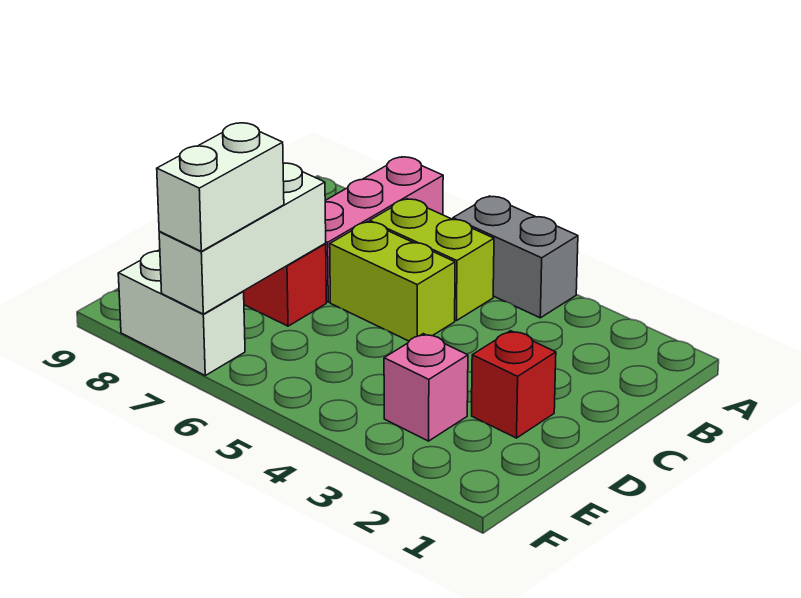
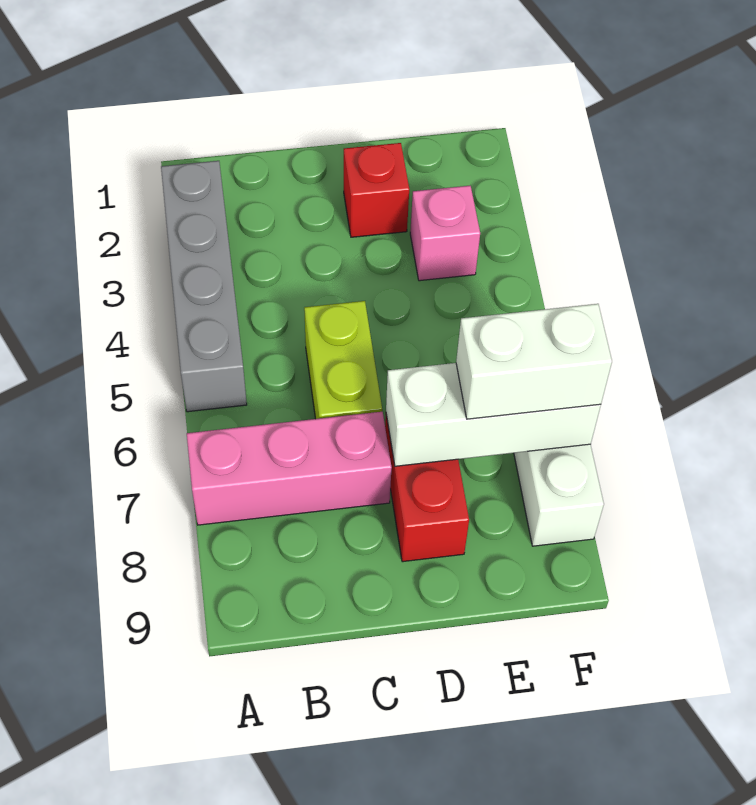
grey brick A4:A5 level 1 -> grey brick A2:A5 level 1
lime brick B5:B6 level 1 -> none

